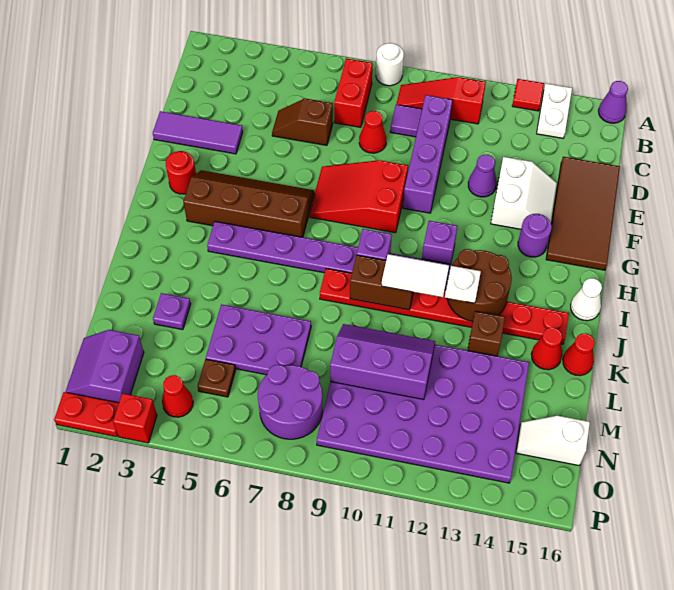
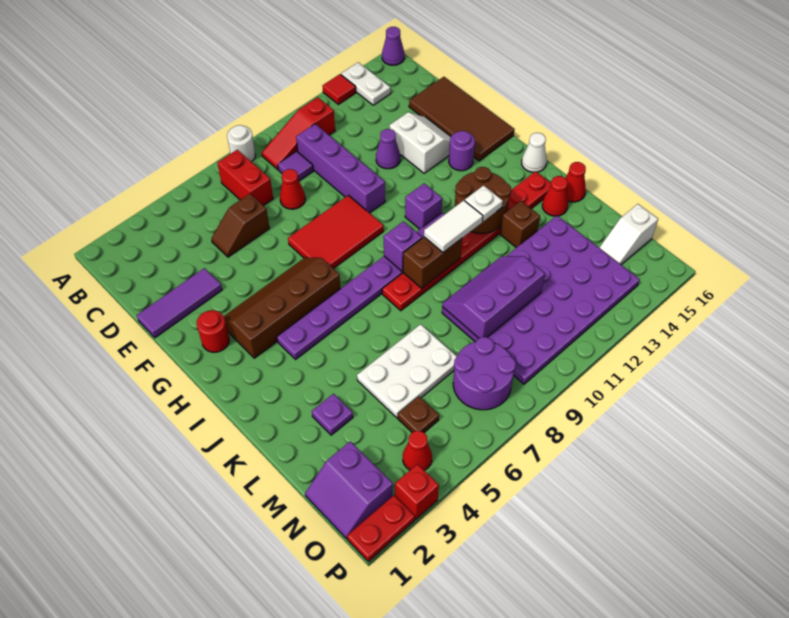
red slope F7:G9 level 1 top 9 -> red tile F7:G9 level 1
purple plate L5:M7 level 1 -> white plate L5:M7 level 1

